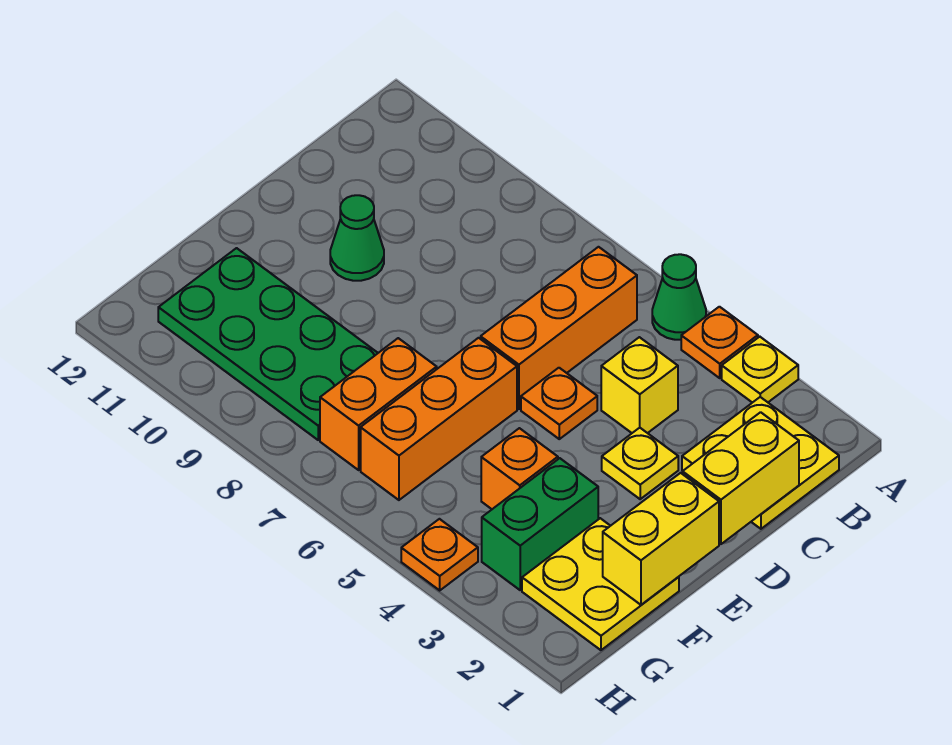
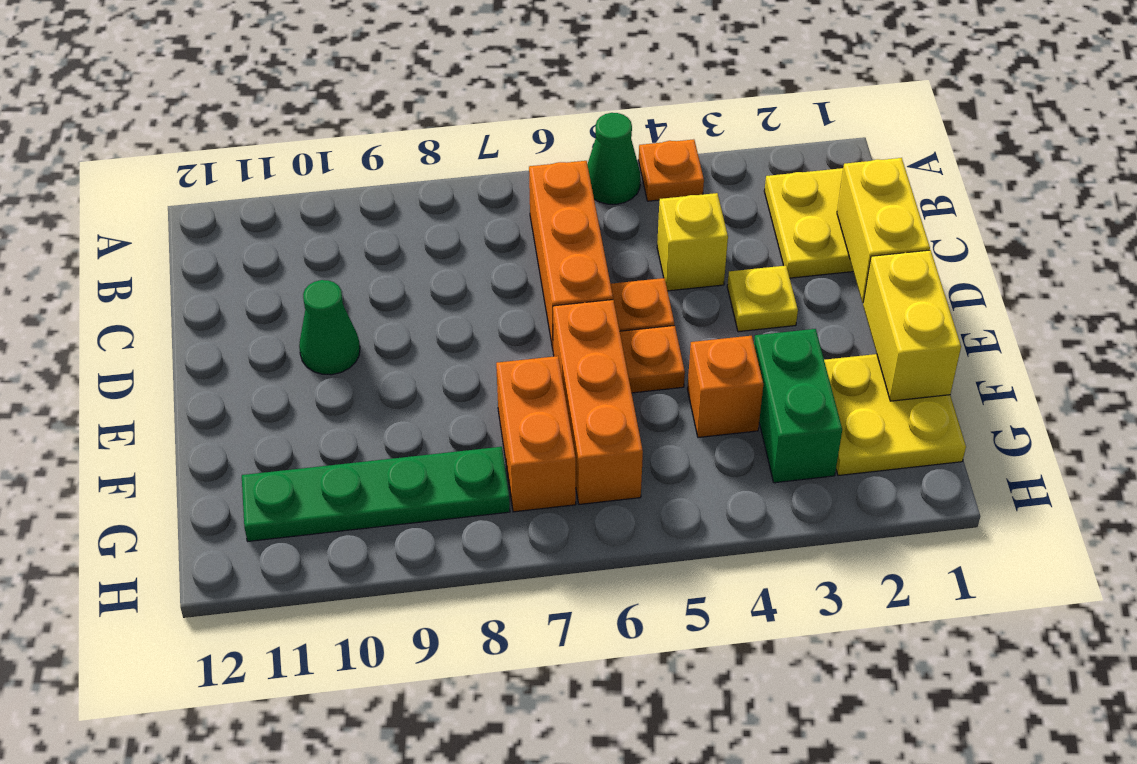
yellow plate A3 level 1 -> none
green plate F8:G11 level 1 -> green plate G8:G11 level 1
orange plate H4 level 1 -> orange plate E5 level 1

